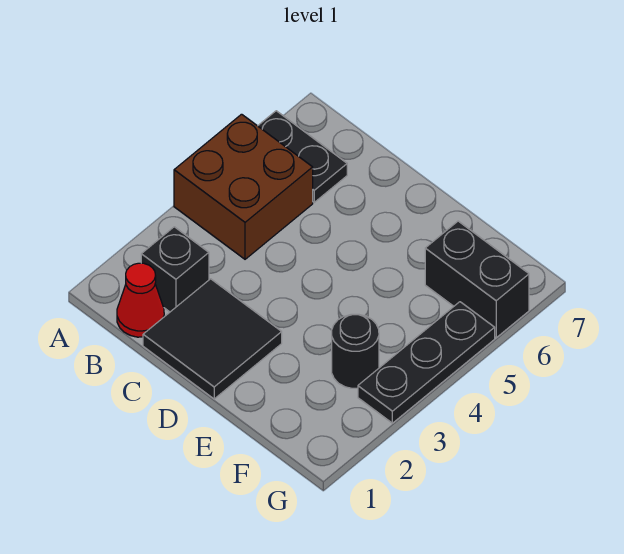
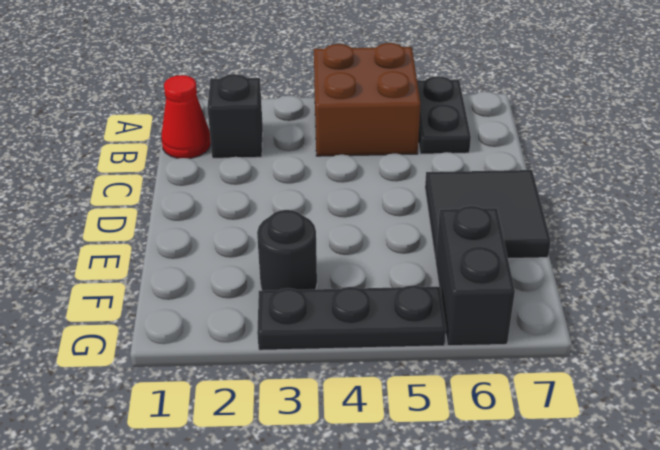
black tile C1:D2 level 1 -> black tile D6:E7 level 1

